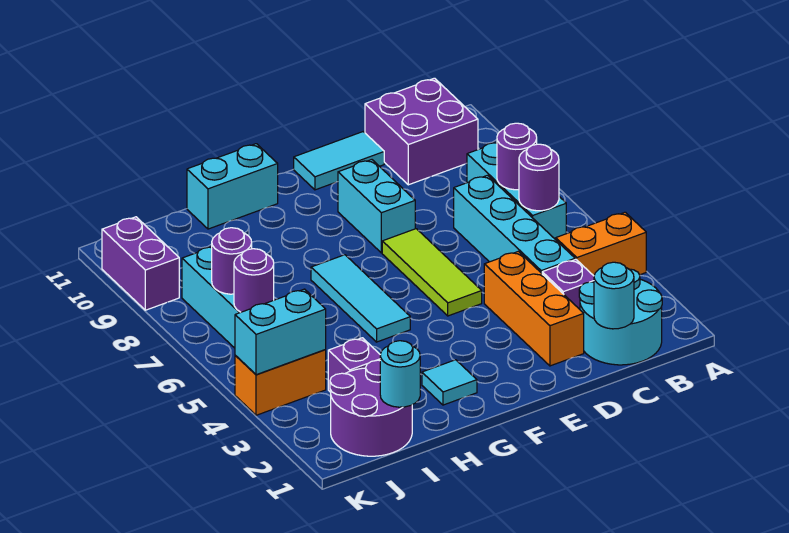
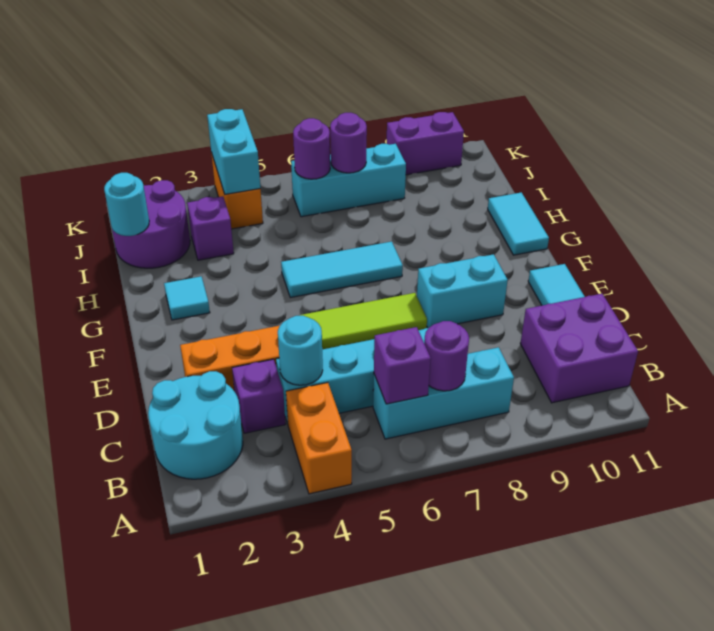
purple round brick B6 level 2 -> purple brick B6 level 2
cyan round brick C1 level 2 -> cyan round brick C4 level 2
cyan brick G11:H11 level 1 -> cyan tile G11:H11 level 1

